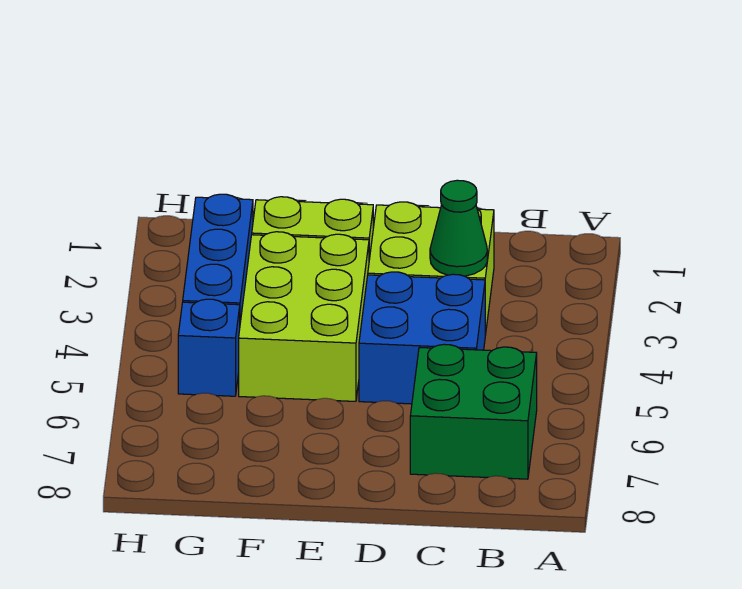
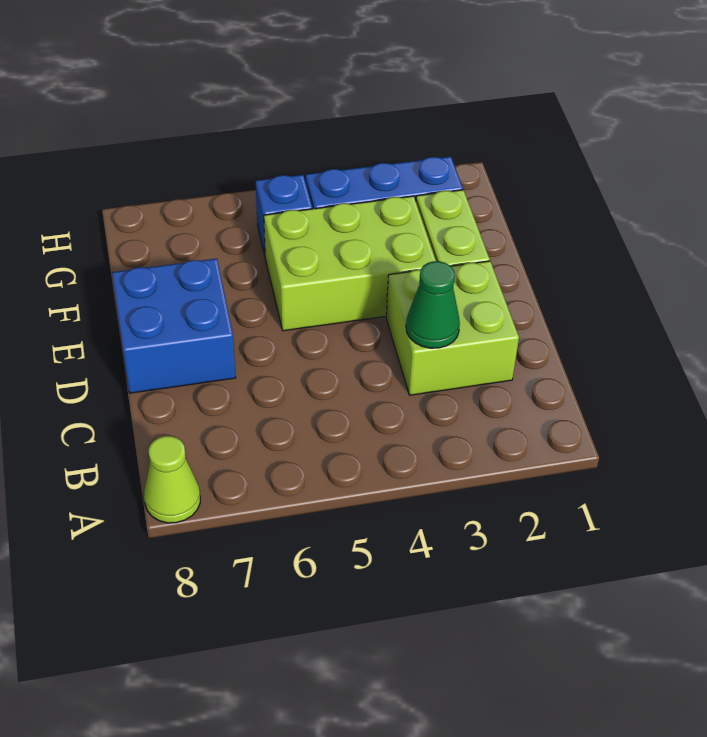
none -> lime cone A8 level 1
green brick B6:C7 level 1 -> none
blue brick C4:D5 level 1 -> blue brick D7:E8 level 1

